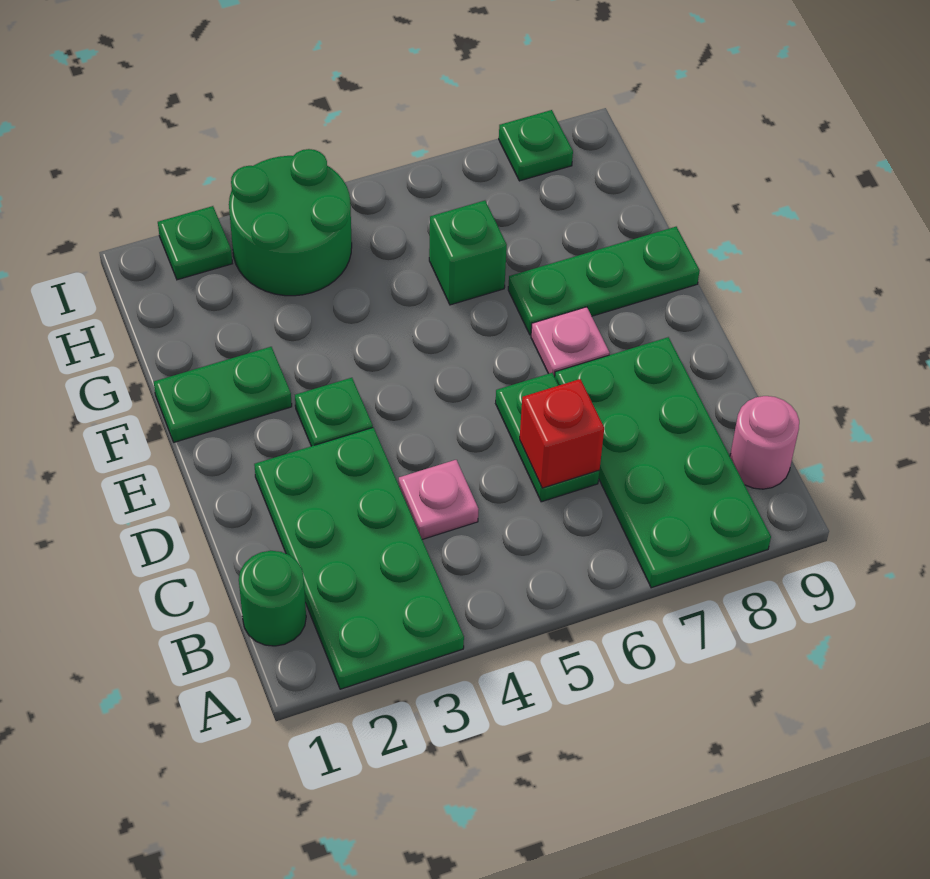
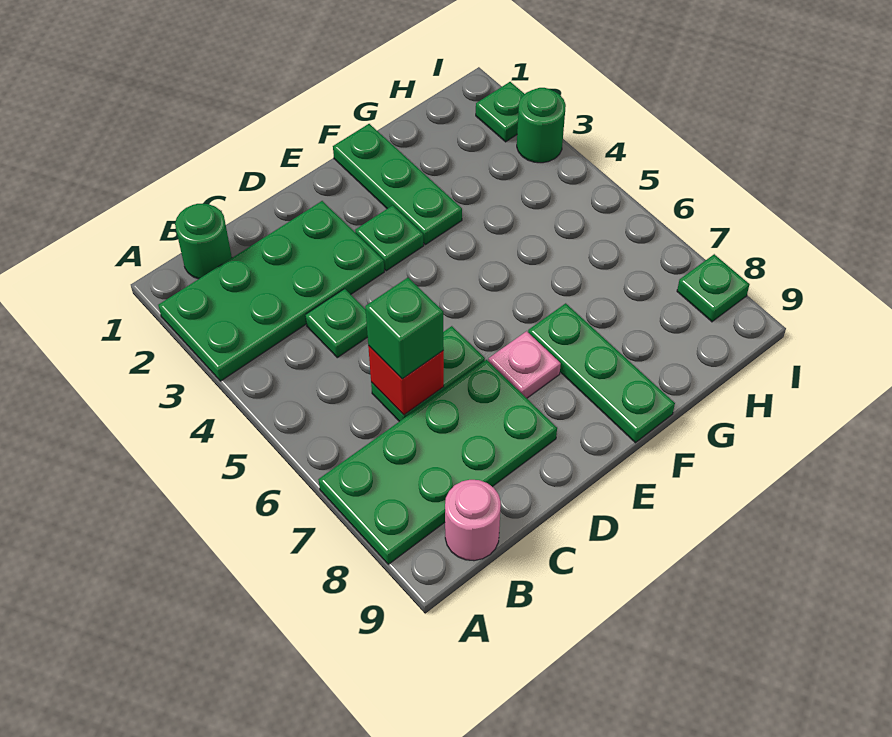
pink plate C4 level 1 -> green plate C4 level 1
green plate F1:F2 level 1 -> green plate F1:F3 level 1
green brick G6 level 1 -> green brick C6 level 3
green round brick H3:I4 level 1 -> green round brick I3 level 1

